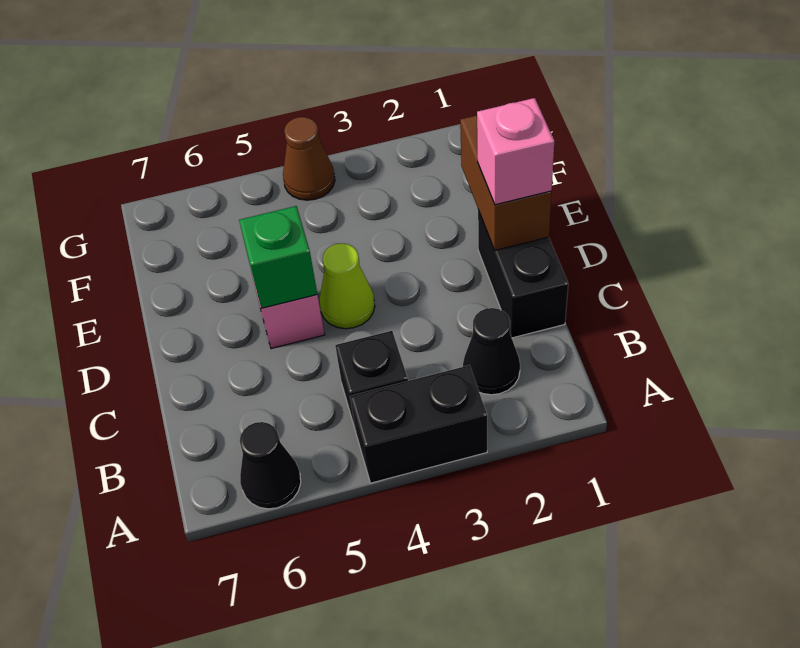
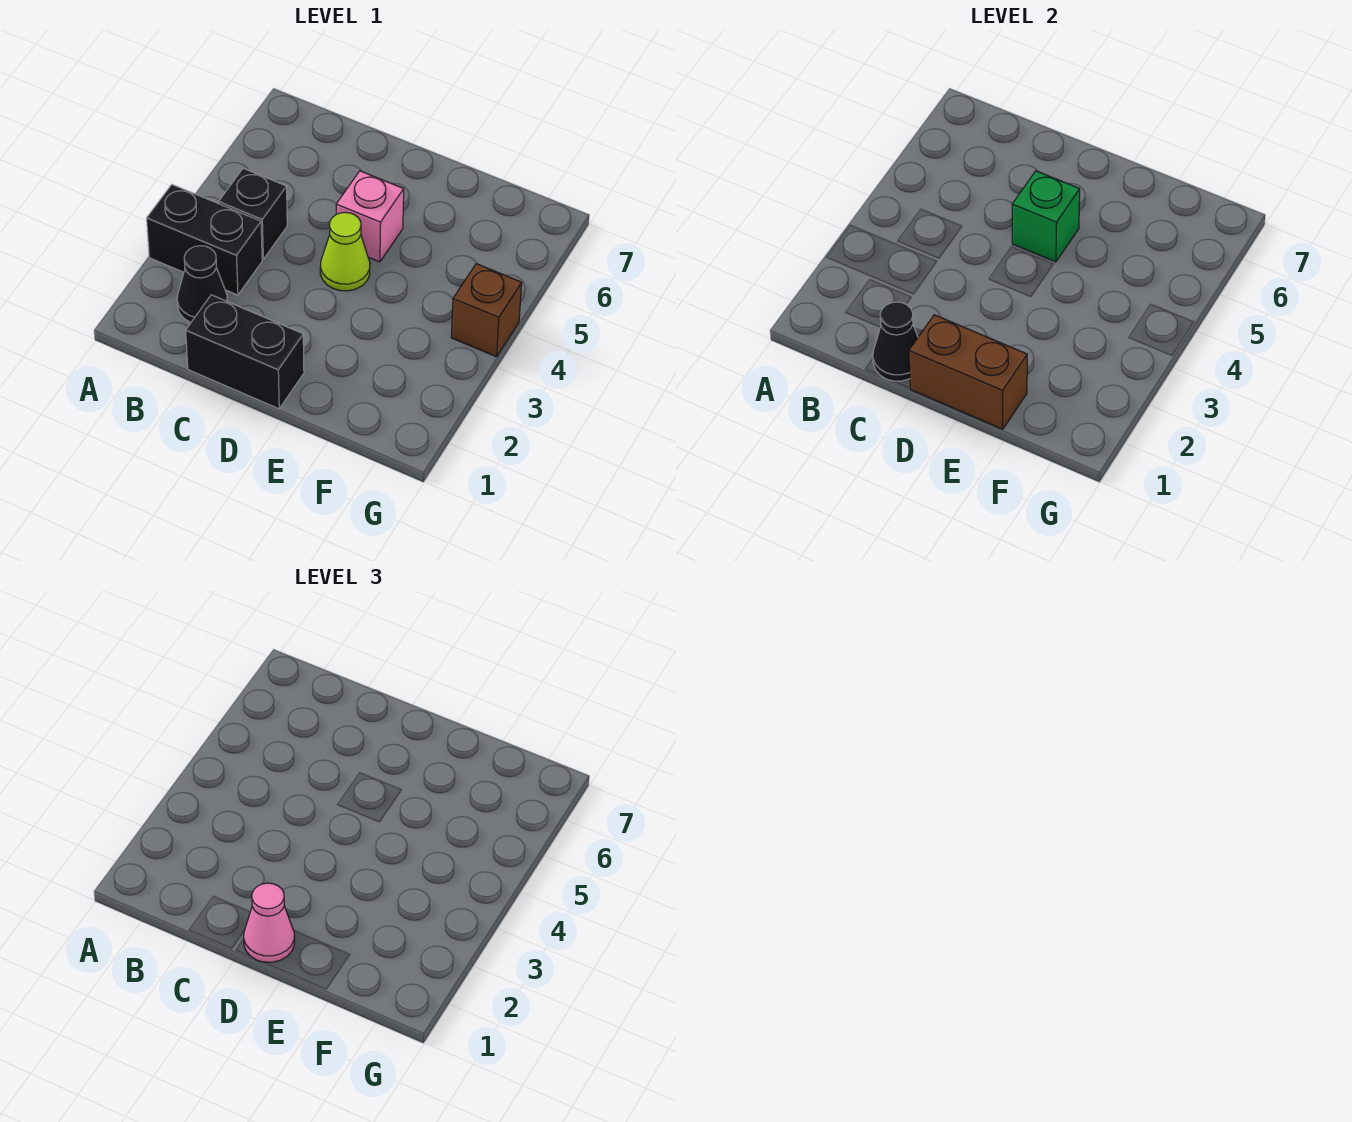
black brick A3:A4 level 1 -> black brick A3:B3 level 1
black cone A6 level 1 -> black cone C1 level 2
pink brick D1 level 3 -> pink cone D1 level 3
brown cone G4 level 1 -> brown brick G4 level 1

